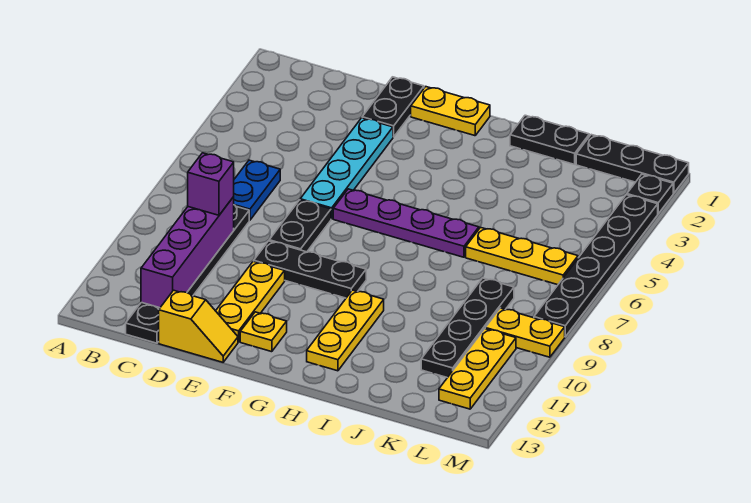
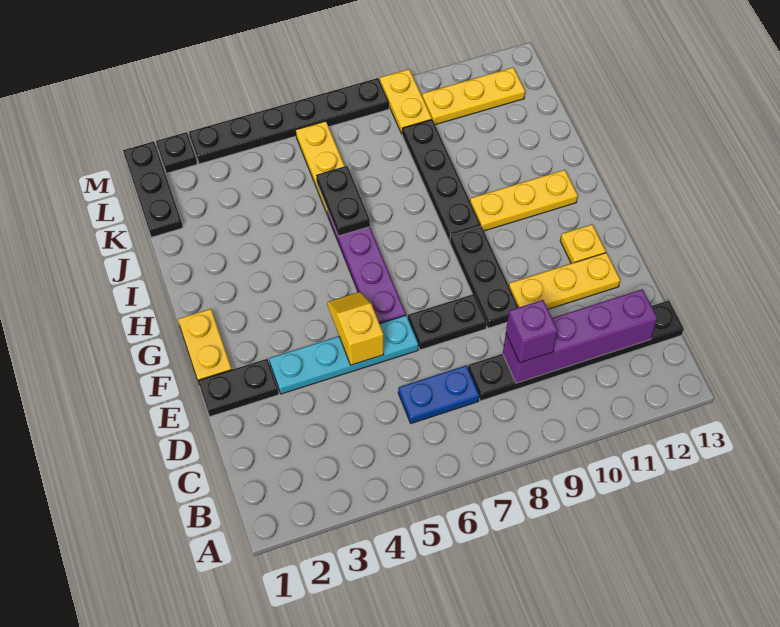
yellow slope D13:E13 level 1 top D -> yellow slope E5:F5 level 2 top E
black plate I1:J1 level 1 -> black plate I6:J6 level 2
black plate K8:K11 level 1 -> black plate H9:K9 level 1

